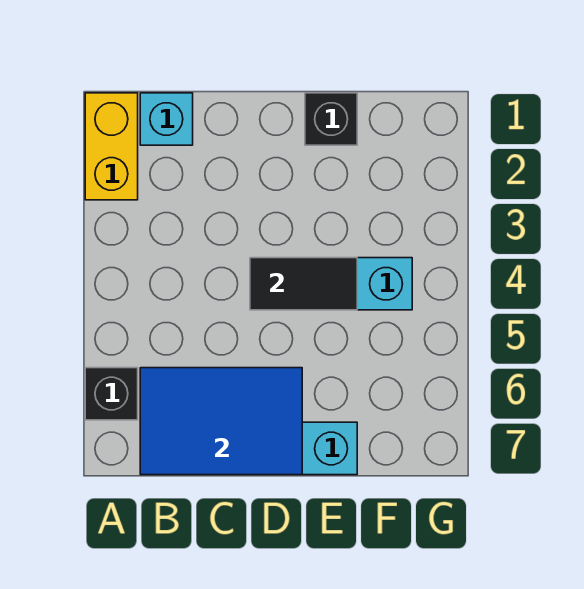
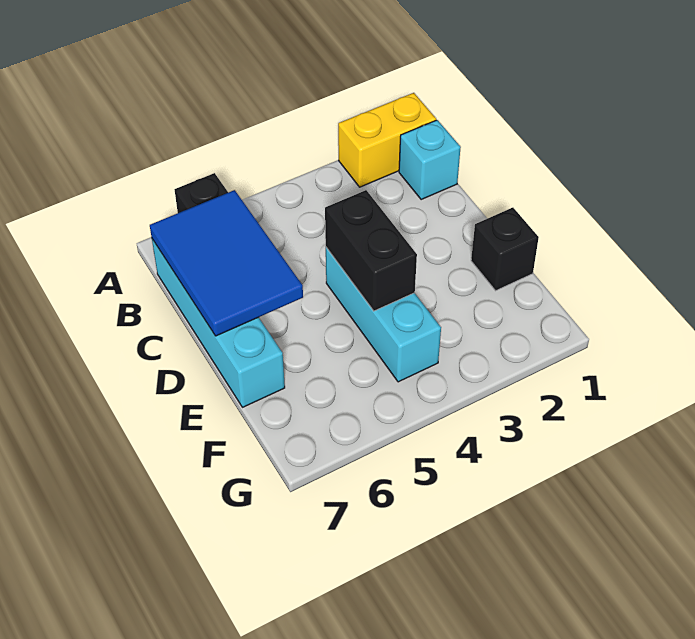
black tile D4:E4 level 2 -> black brick D4:E4 level 2

